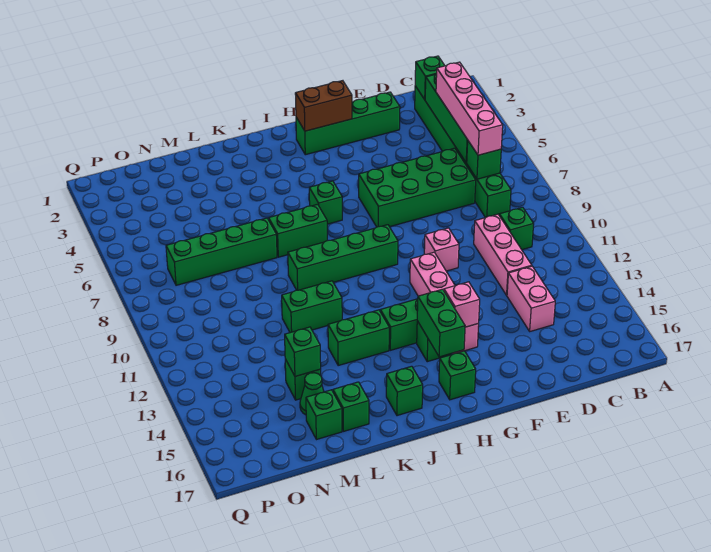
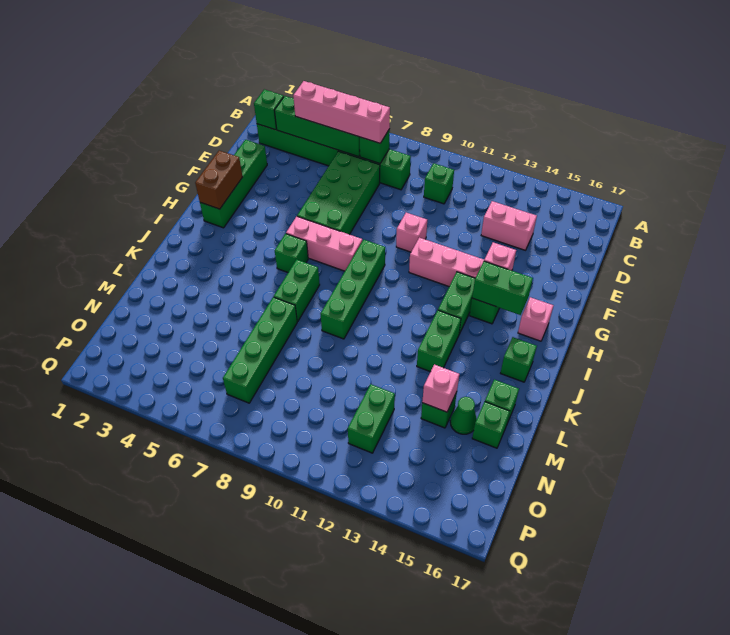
pink brick D10:D12 level 1 -> pink brick H6:H8 level 1
green brick H16 level 1 -> pink brick H16 level 1
green brick K11:L11 level 1 -> green brick N12:O12 level 1
green brick M14 level 2 -> pink brick M14 level 2

